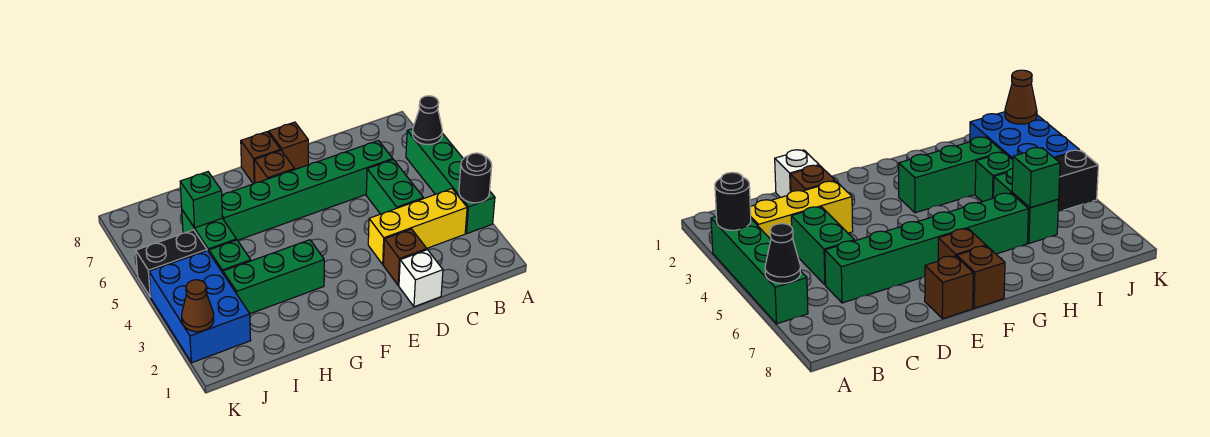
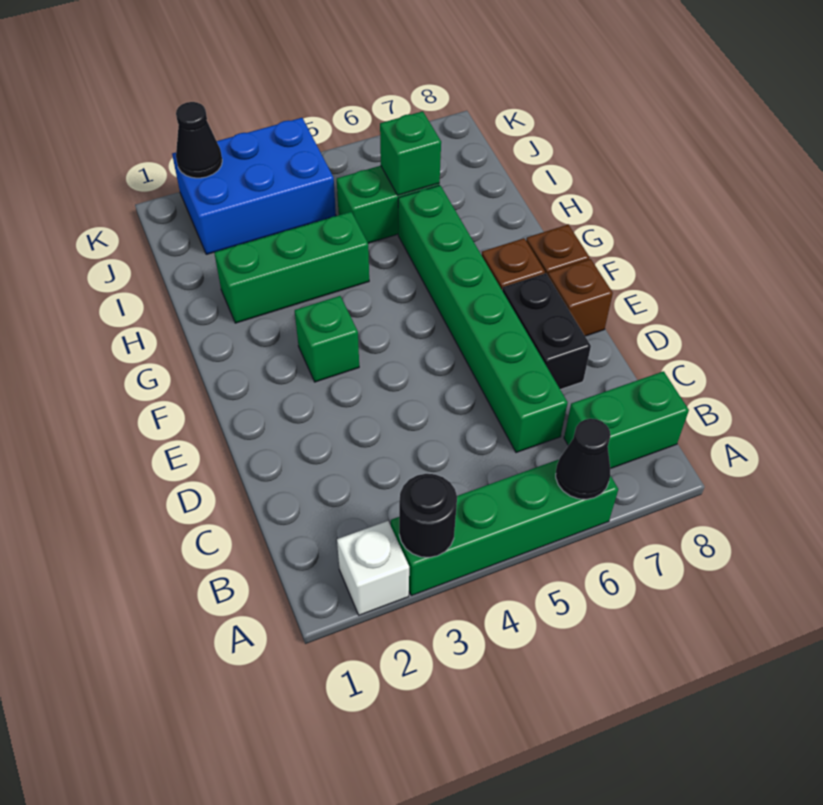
yellow brick B3:D3 level 1 -> none
green brick C4:C5 level 1 -> green brick B7:B8 level 1
white brick D1 level 1 -> white brick A2 level 1
brown brick D2 level 1 -> none
green brick G3:I3 level 1 -> green brick H2:H4 level 1
green brick I4 level 1 -> green brick F3 level 1
black brick J5:K5 level 1 -> black brick D7:E7 level 1
brown cone K2 level 2 -> black cone K2 level 2

